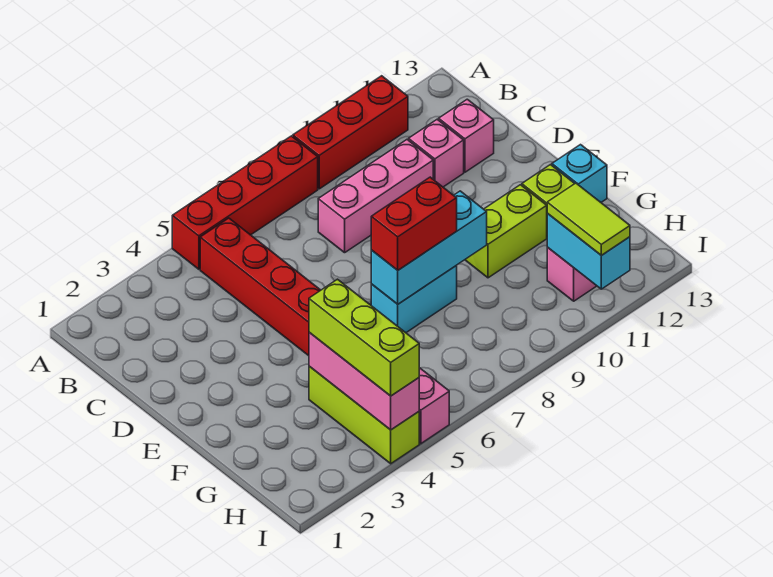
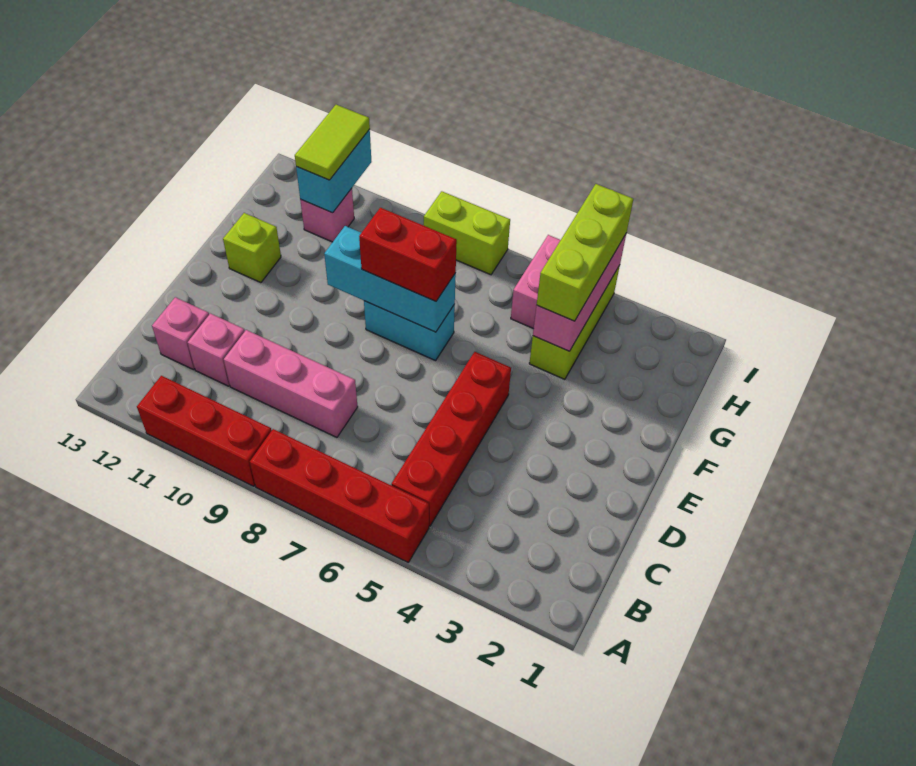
lime brick F10:F11 level 1 -> lime brick I7:I8 level 1
cyan brick F13 level 1 -> none

